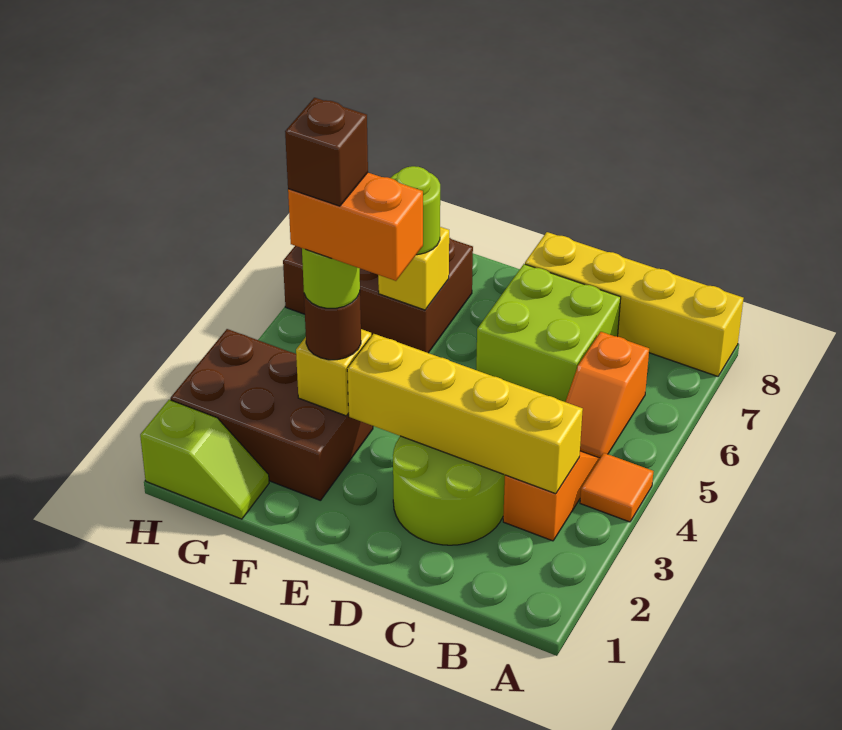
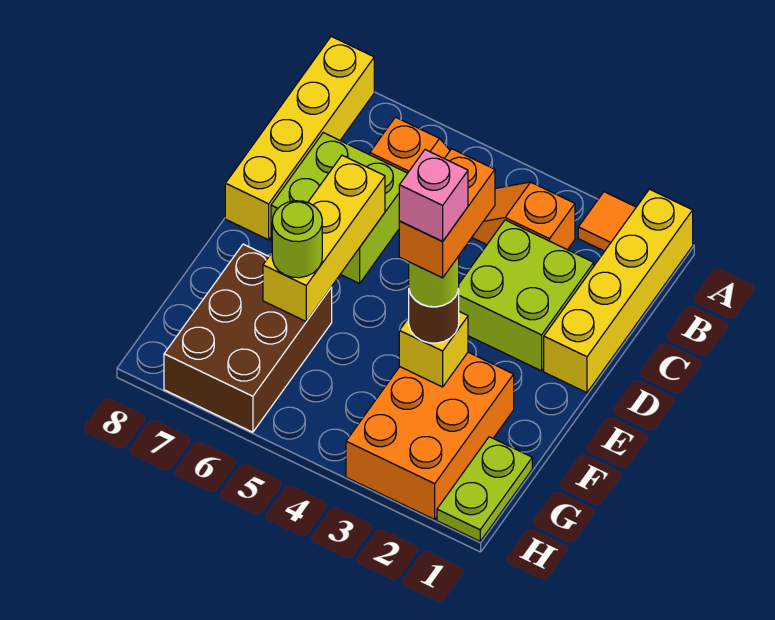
orange tile A4 level 1 -> orange tile A2 level 1
yellow brick B3:E3 level 2 -> yellow brick A1:D1 level 1
lime round brick C2:D3 level 1 -> lime brick C2:D3 level 1
brown brick F2:H3 level 1 -> orange brick F2:H3 level 1
brown brick F3 level 6 -> pink brick F3 level 6
yellow brick F6 level 2 -> yellow brick D6:F6 level 2
lime slope G1:H1 level 1 top H -> lime plate G1:H1 level 1

